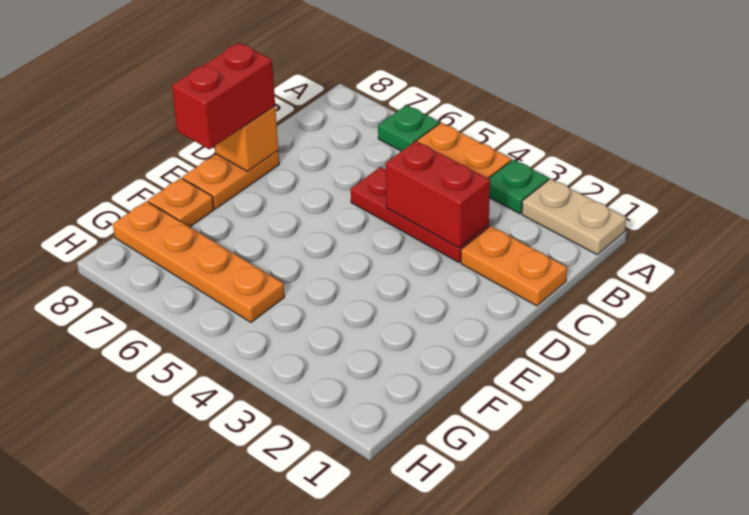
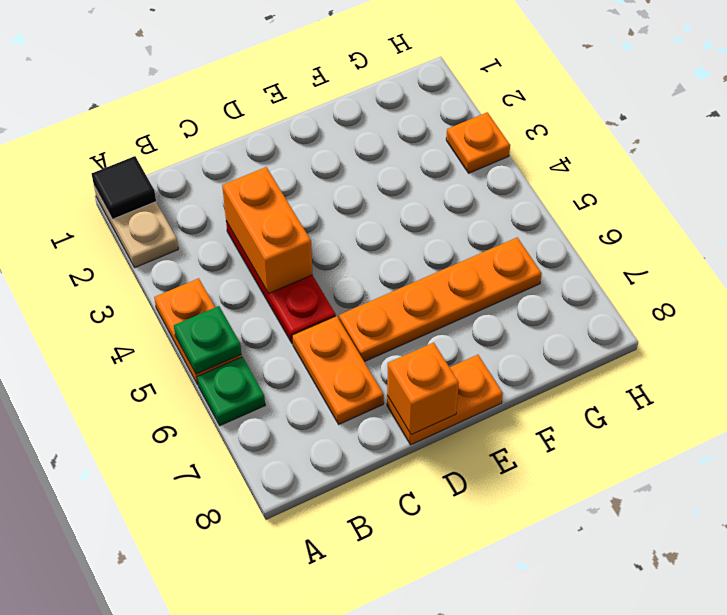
none -> black tile A1 level 2
green plate A3 level 1 -> green plate A5 level 2
orange plate C1:C2 level 1 -> orange plate C6:C7 level 1
red brick C3:C4 level 2 -> orange brick C3:C4 level 2
red brick D8:E8 level 3 -> none
orange plate F8 level 1 -> orange plate H3 level 1
orange plate G5:G8 level 1 -> orange plate D6:G6 level 1

